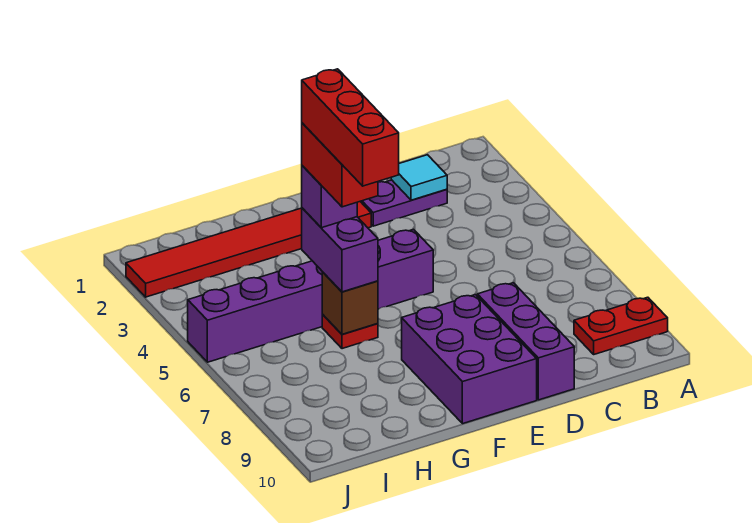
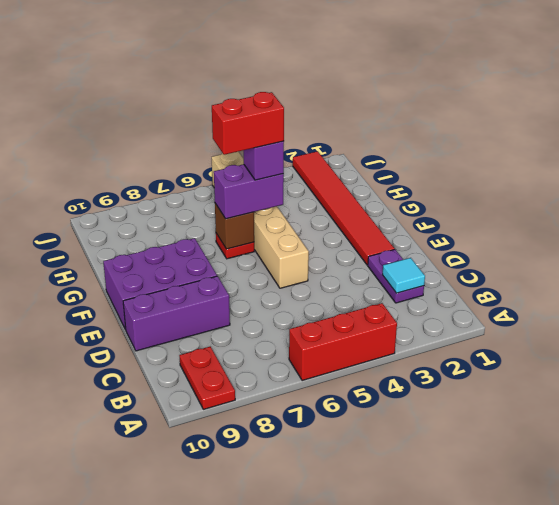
purple brick E5:J5 level 1 -> tan brick E5:J5 level 1
red brick G5:G7 level 6 -> red brick A4:A6 level 1

